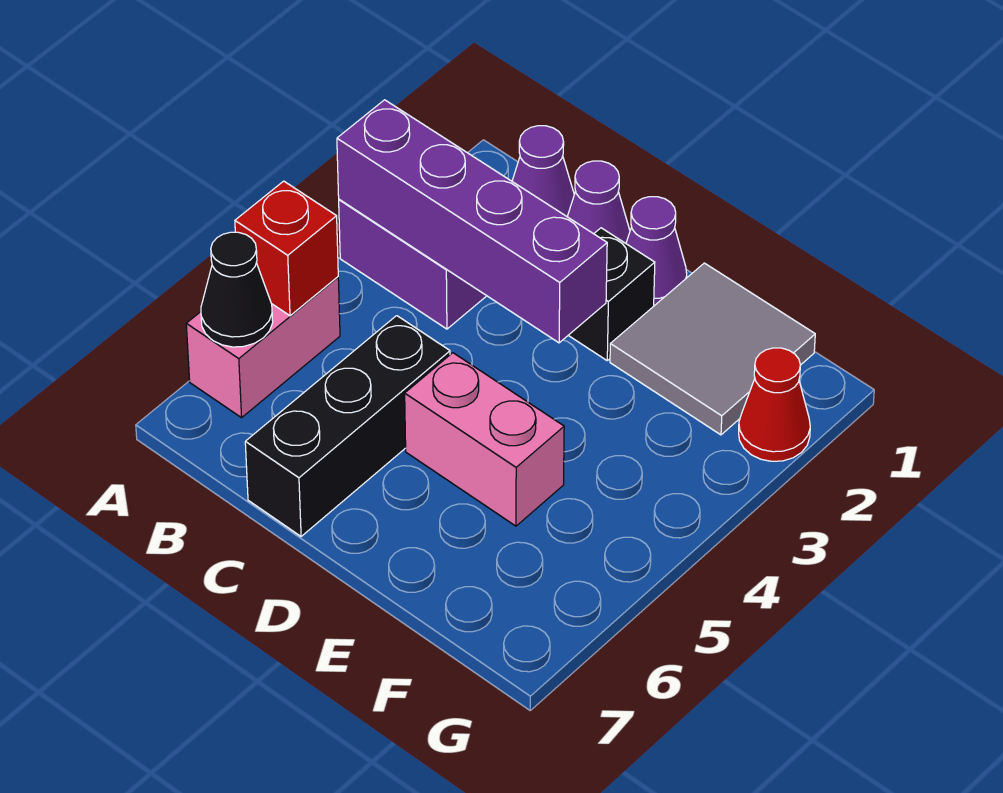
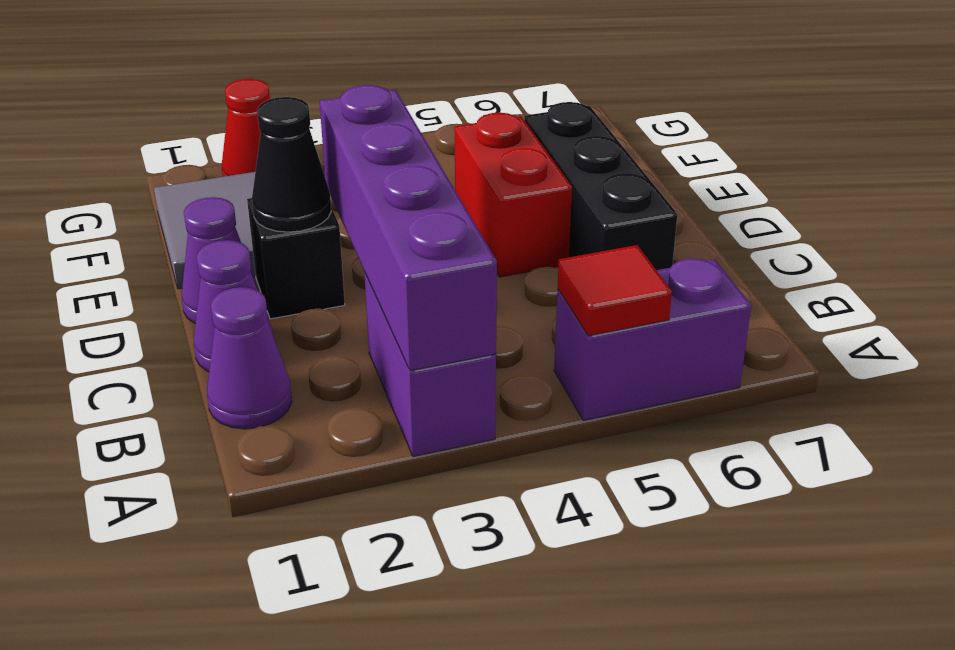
pink brick A5:A6 level 1 -> purple brick A5:A6 level 1
red brick A5 level 2 -> red tile A5 level 2
black cone A6 level 2 -> black cone D2 level 2
black brick C5:C7 level 1 -> black brick C6:E6 level 1
pink brick D5:E5 level 1 -> red brick D5:E5 level 1

